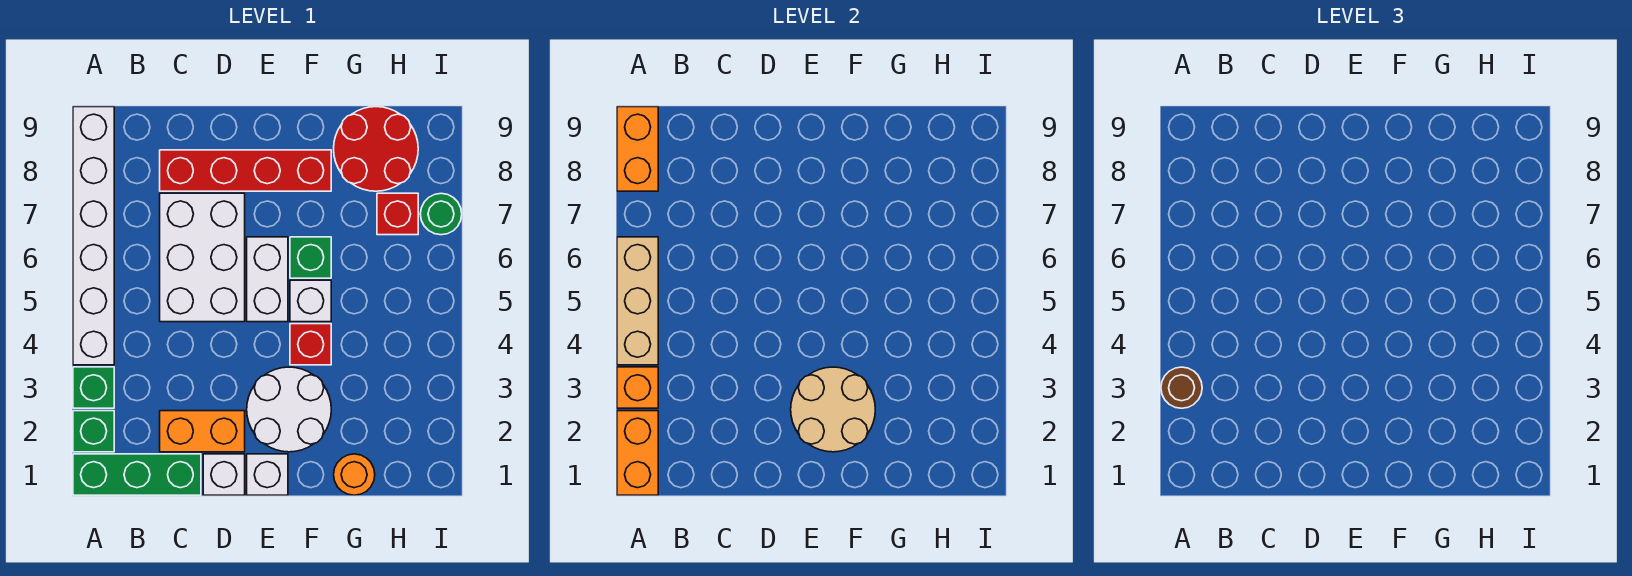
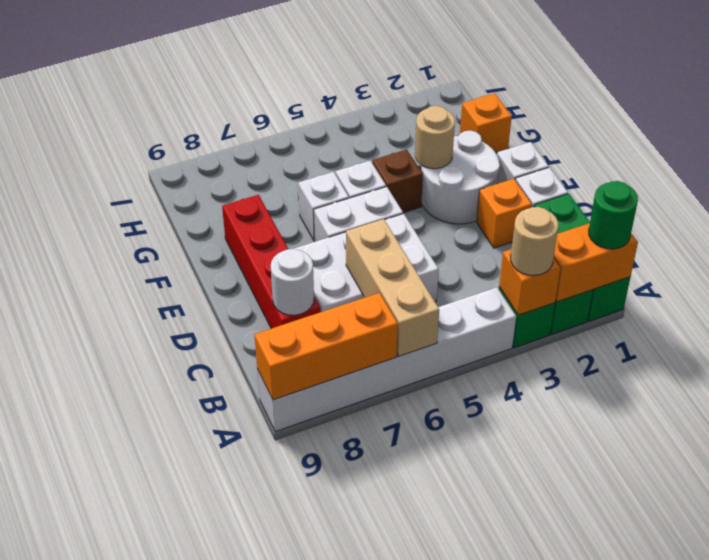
brown round brick A3 level 3 -> tan round brick A3 level 3
tan brick A4:A6 level 2 -> tan brick A6:C6 level 2
orange brick A8:A9 level 2 -> orange brick A7:A9 level 2
orange brick C2:D2 level 1 -> orange brick D2 level 1
none -> white round brick C8 level 2
tan round brick E2:F3 level 2 -> tan round brick F3 level 2
red brick F4 level 1 -> brown brick F4 level 1
green brick F6 level 1 -> white brick F6 level 1
orange round brick G1 level 1 -> orange brick G1 level 1
red round brick G8:H9 level 1 -> none
red brick H7 level 1 -> none
green round brick I7 level 1 -> green round brick A1 level 3

